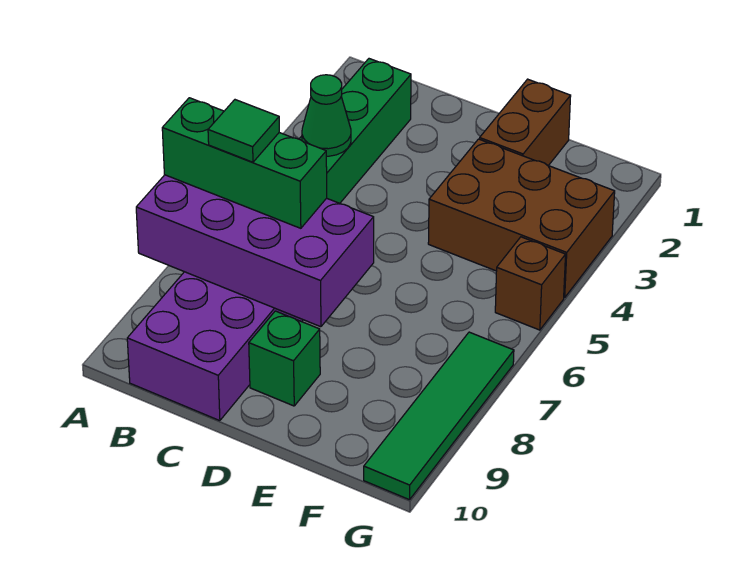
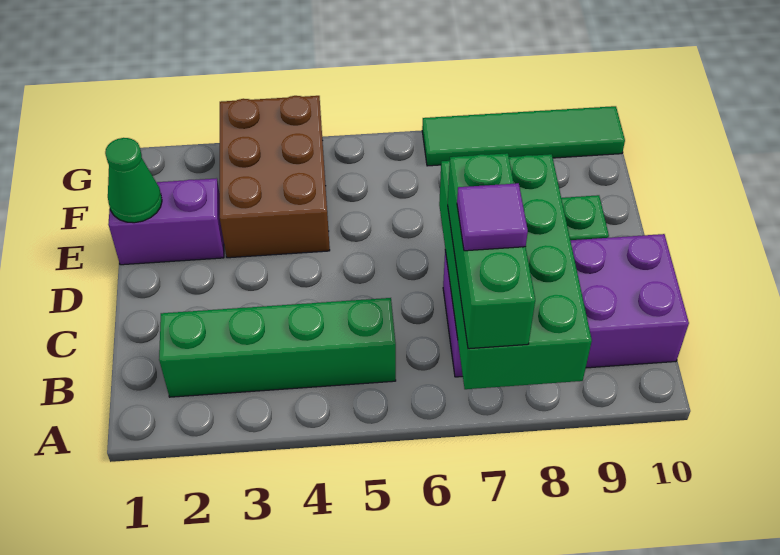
purple brick A7:D8 level 2 -> green brick A7:D8 level 2
green cone B4 level 2 -> green cone E1 level 2
green tile B7 level 4 -> purple tile B7 level 4
brown brick E1:E2 level 1 -> purple brick E1:E2 level 1
brown brick G5 level 1 -> none

